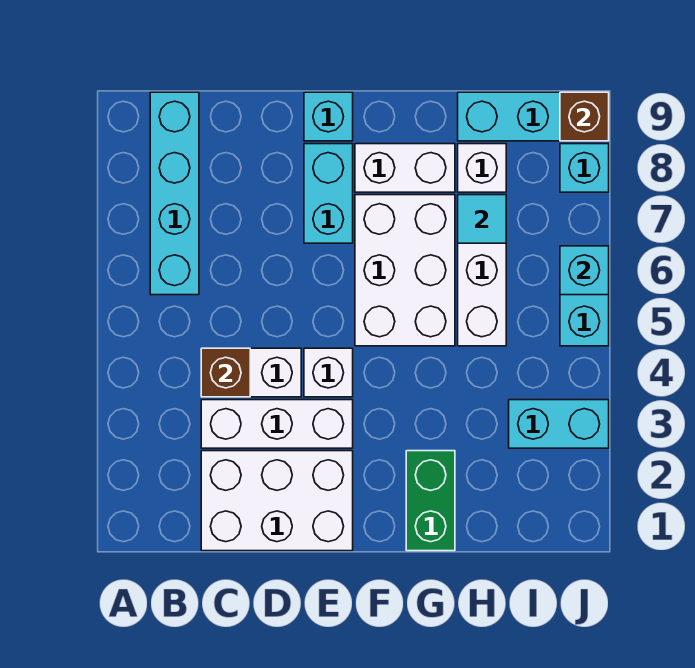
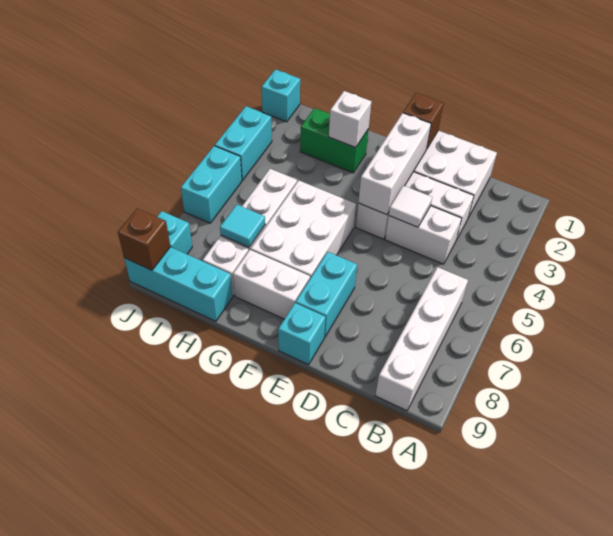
cyan brick B6:B9 level 1 -> white brick B6:B9 level 1
brown brick C4 level 2 -> brown brick E1 level 2
none -> white tile D4 level 2
none -> white brick E2:E4 level 2
green brick G1:G2 level 1 -> green brick G2:H2 level 1
none -> white brick G2 level 2
cyan brick I3:J3 level 1 -> cyan brick J3:J4 level 1
cyan brick J6 level 2 -> cyan brick J1 level 1

